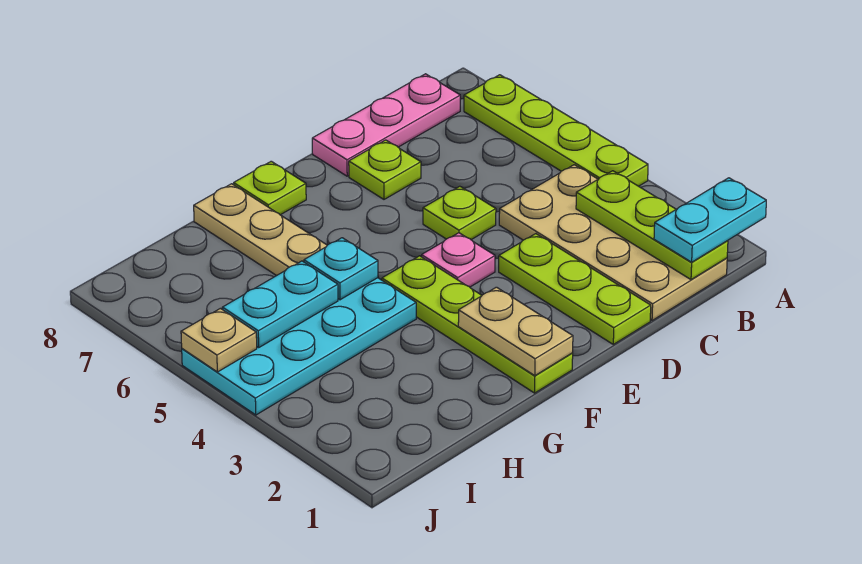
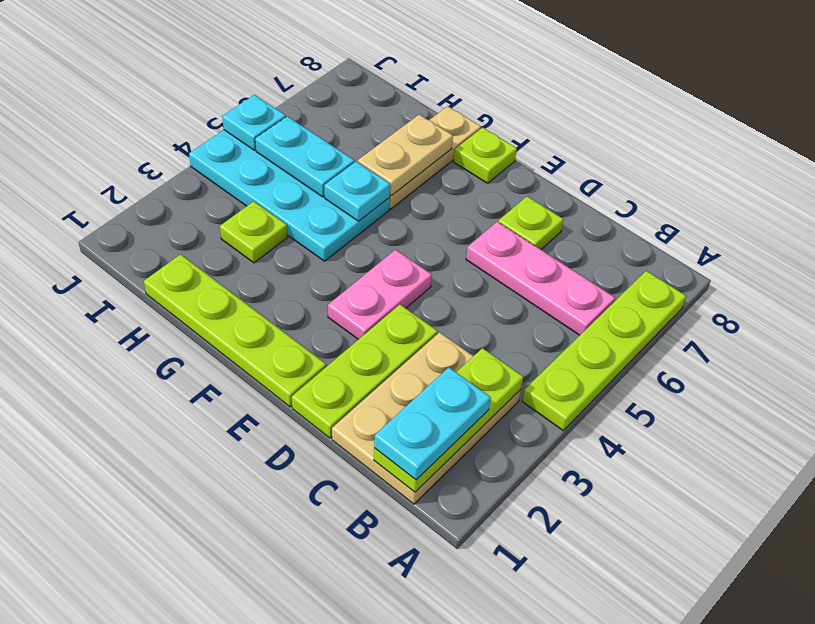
cyan plate A1:B1 level 3 -> cyan plate B1:B2 level 3
tan plate B1:C4 level 1 -> tan plate B1:C3 level 1
pink plate B8:D8 level 1 -> pink plate B6:D6 level 1
lime plate D5 level 1 -> lime plate H3 level 1
pink plate E4 level 1 -> pink plate E3:E4 level 1
lime plate F1:F4 level 1 -> lime plate E1:H1 level 1
tan plate F1:F2 level 2 -> tan plate G6:G7 level 2
tan plate J5 level 2 -> cyan plate J5 level 2

